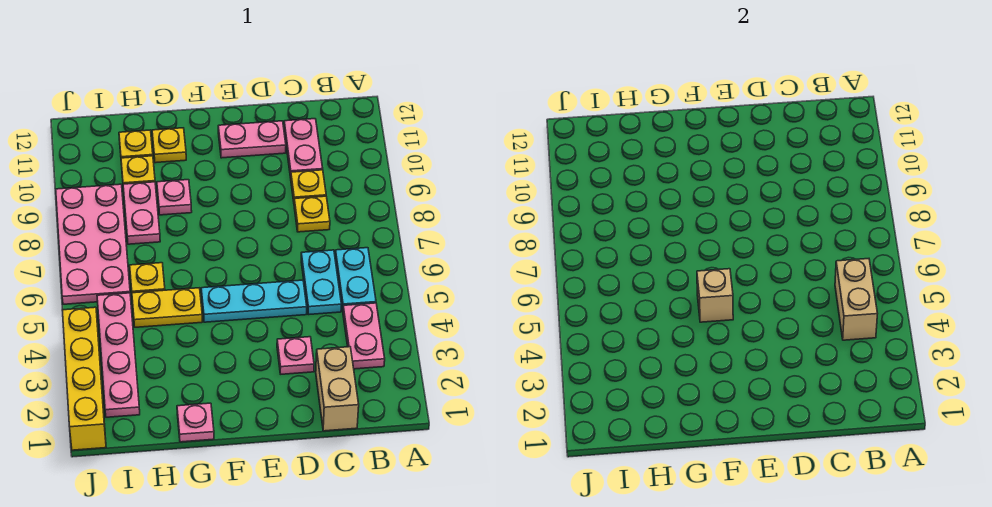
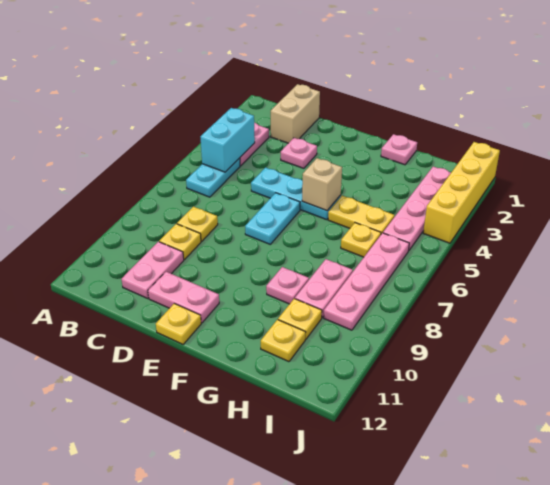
tan brick B4:B5 level 2 -> cyan brick B4:B5 level 2
cyan plate C5:C6 level 1 -> cyan plate E6:E7 level 1
yellow plate G11 level 1 -> yellow plate E12 level 1
pink plate I6:J9 level 1 -> pink plate I6:I9 level 1

